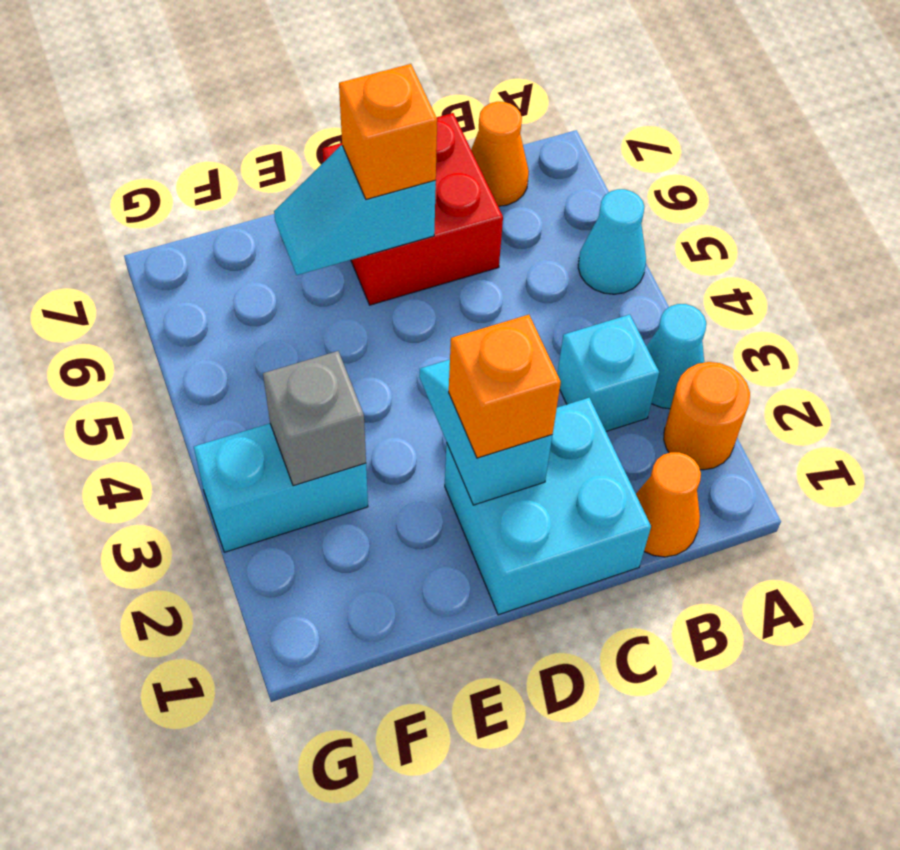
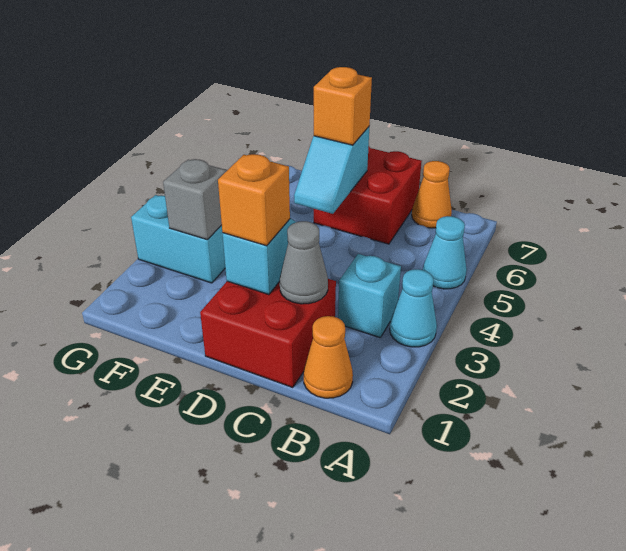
orange round brick A2 level 1 -> none
cyan brick C1:D2 level 1 -> red brick C1:D2 level 1
none -> grey cone C2 level 2
cyan slope D6:E6 level 2 top D -> cyan slope D5:D6 level 2 top 6

